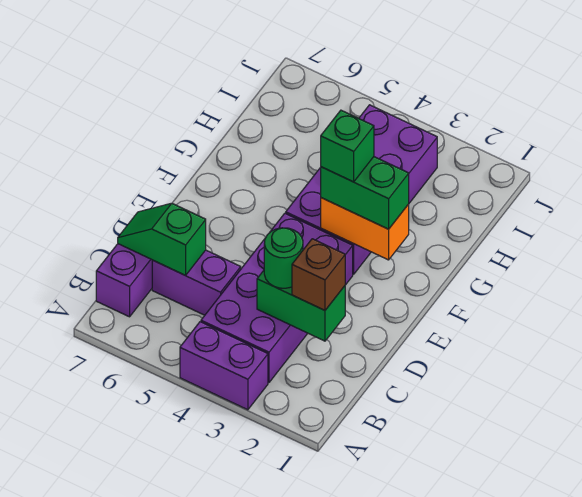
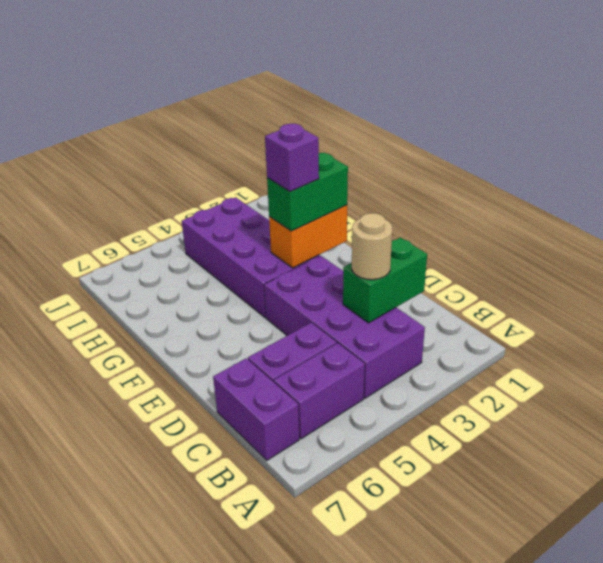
purple brick A3:A4 level 1 -> purple brick B5:B6 level 1
brown brick C2 level 3 -> none
green round brick C3 level 3 -> tan round brick C3 level 3
green slope C6:C7 level 2 top 6 -> none
green brick F3 level 4 -> purple brick F3 level 4

